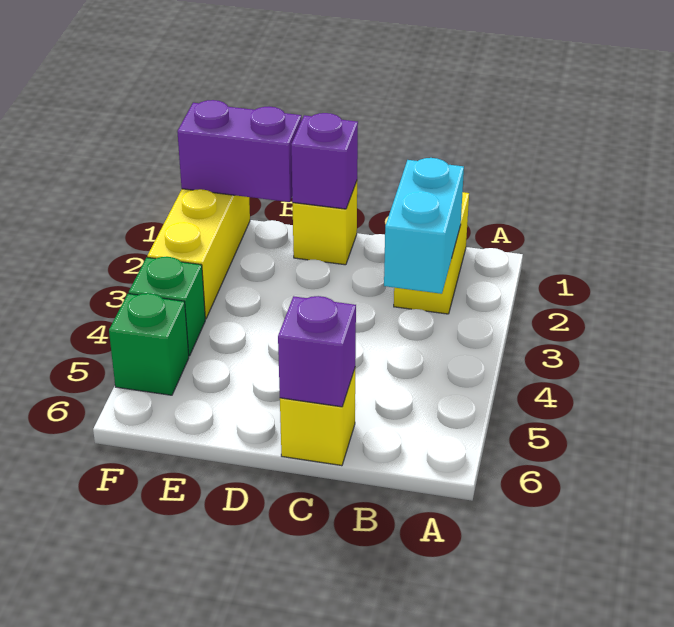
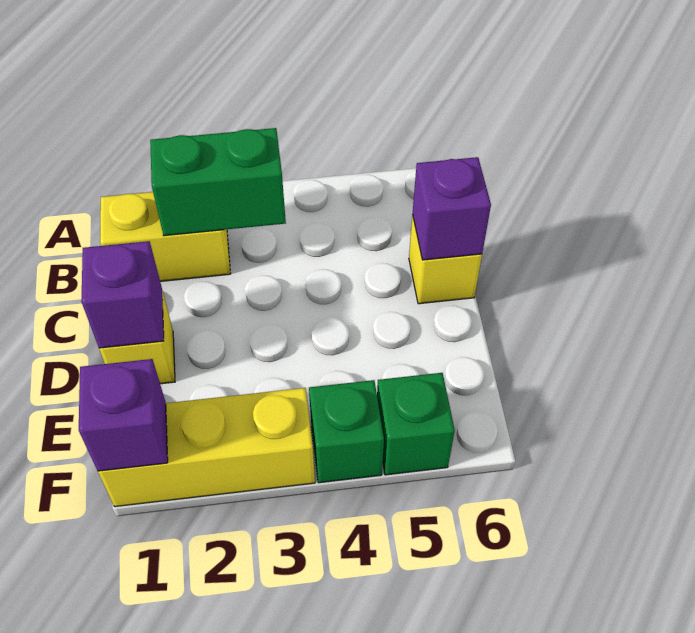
cyan brick B2:B3 level 2 -> green brick B2:B3 level 2
purple brick E1:F1 level 2 -> purple brick F1 level 2

